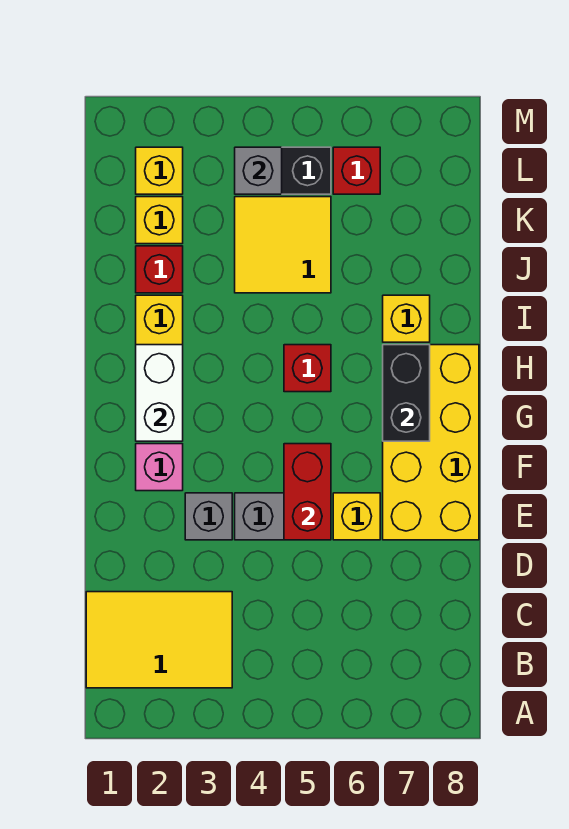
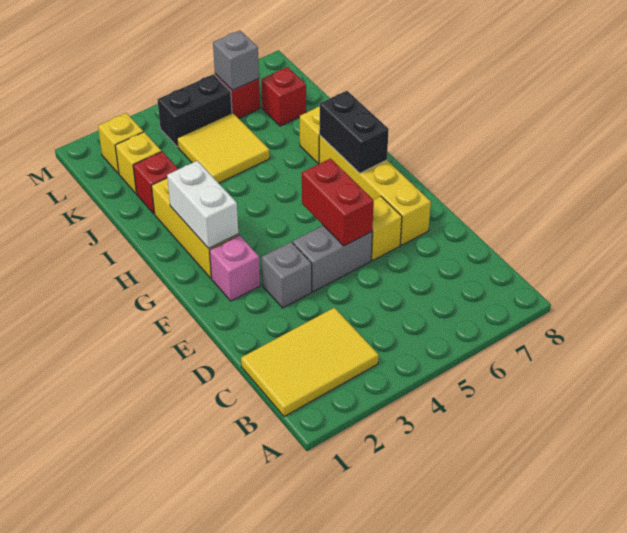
yellow brick E7:H8 level 1 -> yellow brick E7:H7 level 1
red brick H5 level 1 -> red brick K7 level 1
grey brick L4 level 2 -> grey brick L6 level 2

